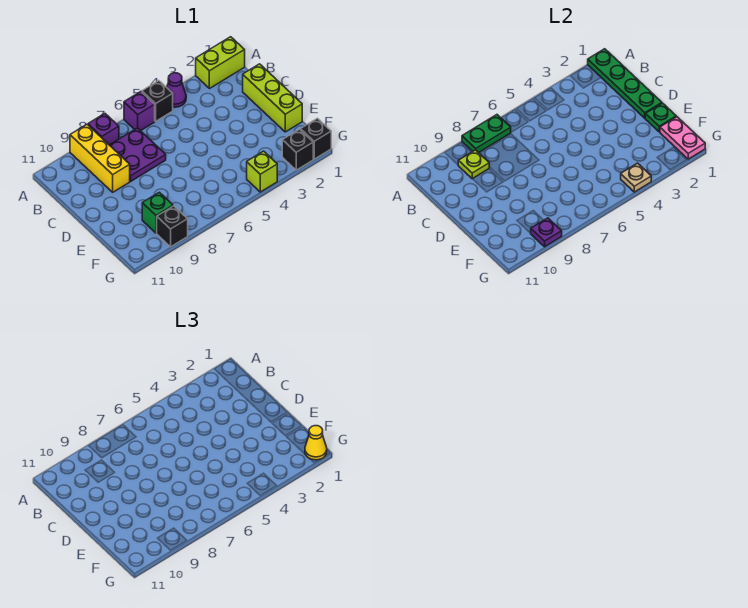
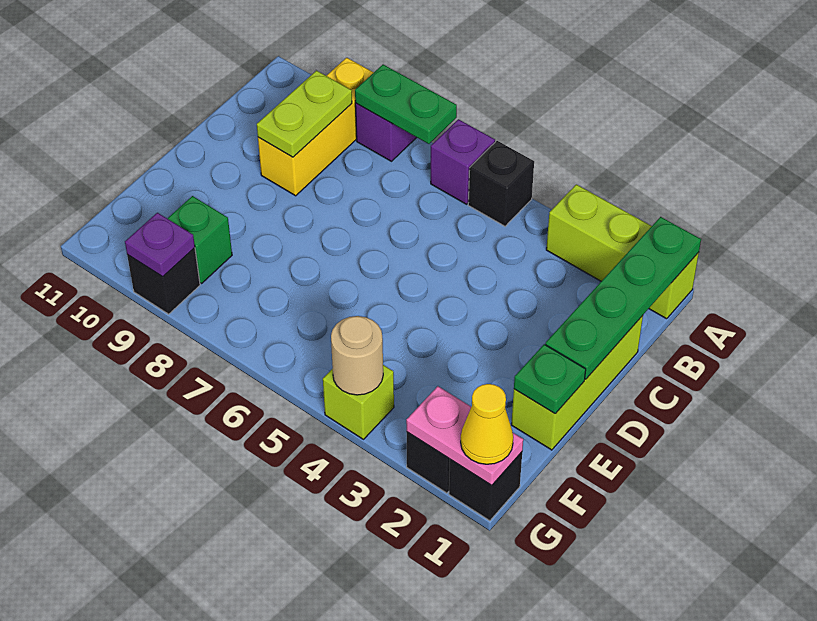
lime brick A1:A2 level 1 -> lime brick A1:A3 level 1
purple cone A4 level 1 -> none
purple plate B7:C8 level 1 -> none
lime plate B9 level 2 -> lime plate B9:C9 level 2
pink plate F1:G1 level 2 -> pink plate G1:G2 level 2
tan plate G4 level 2 -> tan round brick G4 level 2

